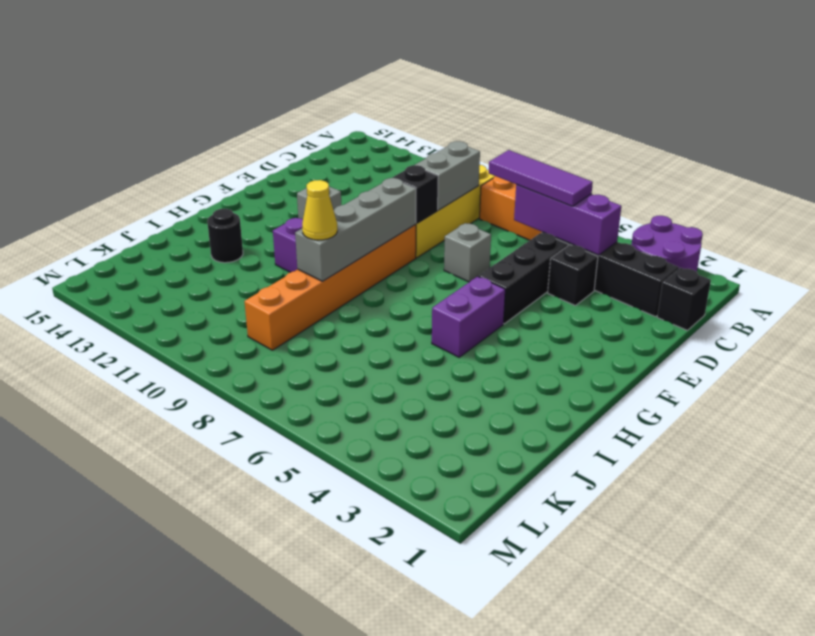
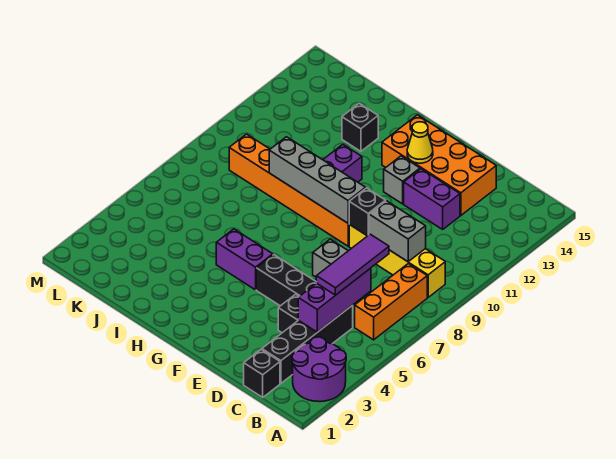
none -> purple brick D12:E12 level 1
none -> orange brick D13:G14 level 1
yellow cone I9 level 3 -> yellow cone F13 level 2
black round brick I13 level 1 -> black brick I13 level 1

